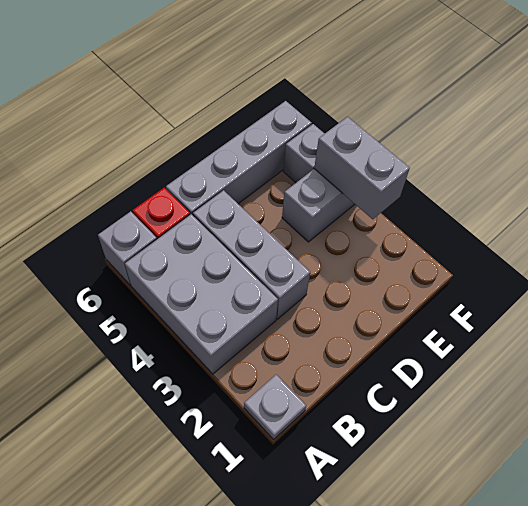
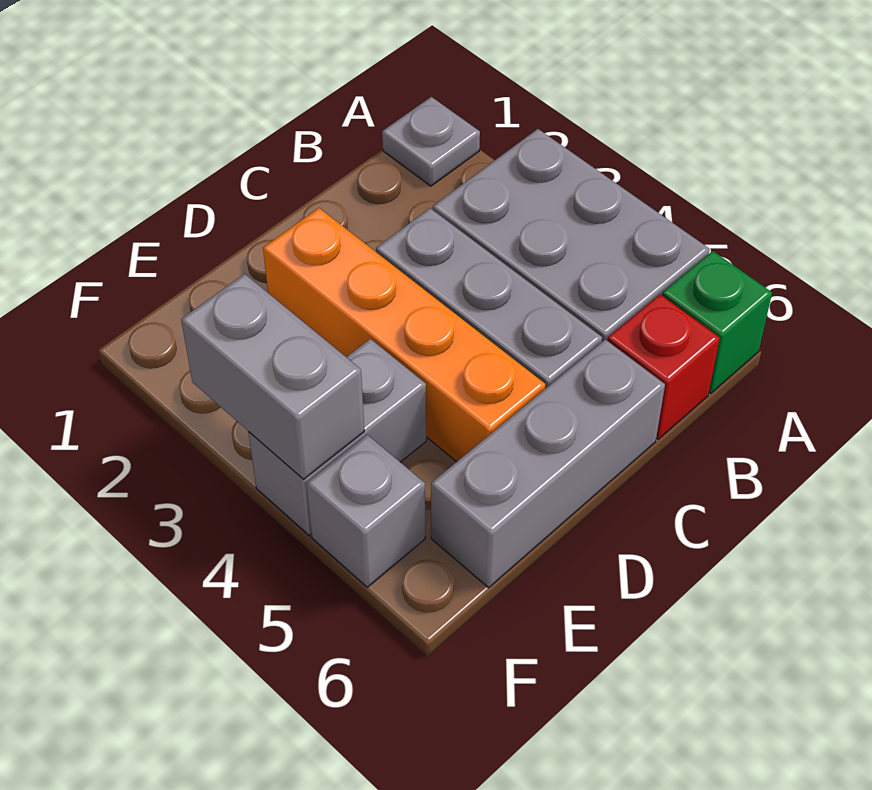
grey brick A6 level 1 -> green brick A6 level 1
grey brick C6:F6 level 1 -> grey brick C6:E6 level 1
none -> orange brick D2:D5 level 1

